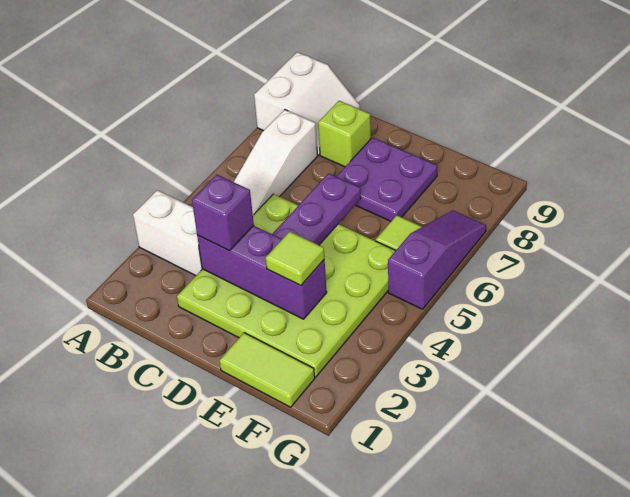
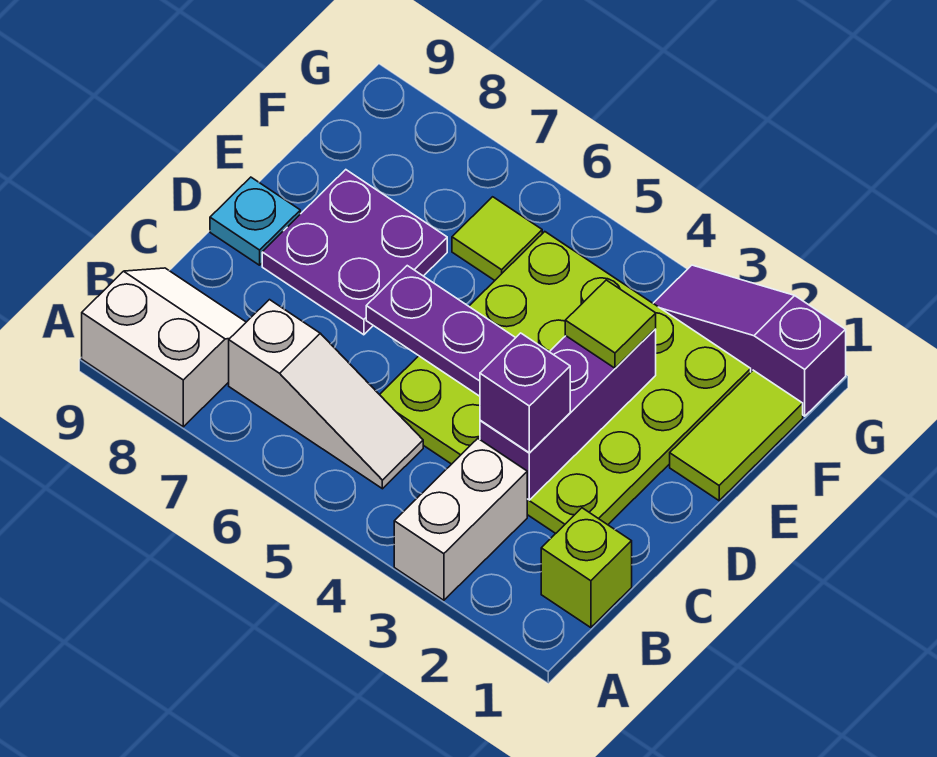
lime brick C8 level 1 -> lime brick B1 level 1
none -> cyan plate D9 level 1
purple slope G5:G7 level 1 top 5 -> purple slope G1:G3 level 1 top 1

